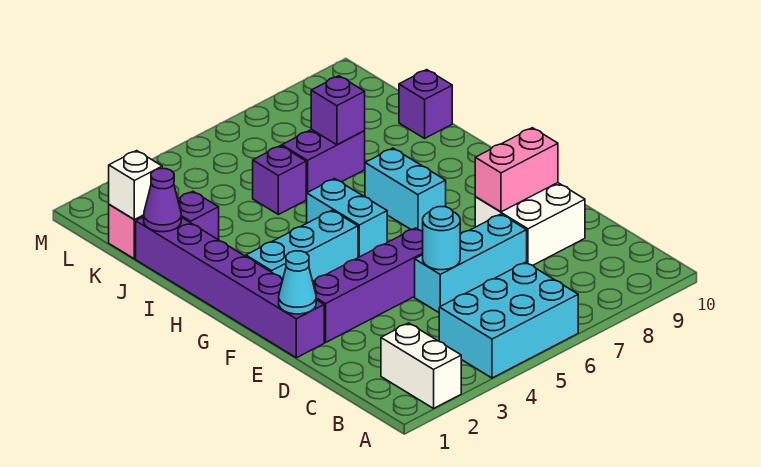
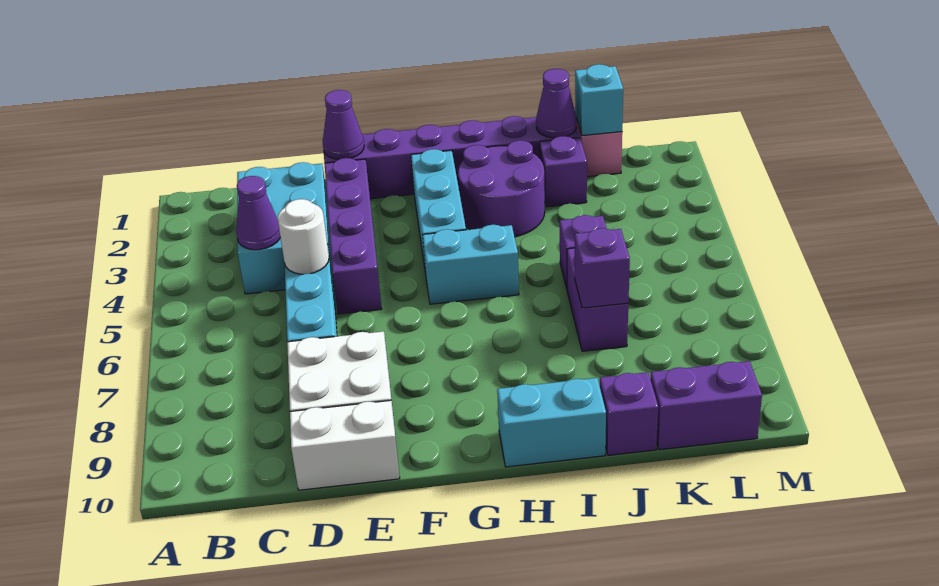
white brick A2:B2 level 1 -> white brick D10:E10 level 1
cyan brick A4:B6 level 1 -> cyan brick C2:D4 level 1
none -> purple cone C4 level 2
cyan round brick D5 level 2 -> white round brick D5 level 2
cyan cone E1 level 2 -> purple cone E1 level 2
pink brick E8:E9 level 2 -> none
cyan brick G7:H7 level 1 -> cyan brick H10:I10 level 1
none -> purple round brick H2:I3 level 1
white brick K1 level 2 -> cyan brick K1 level 2
none -> purple brick K10:L10 level 1

